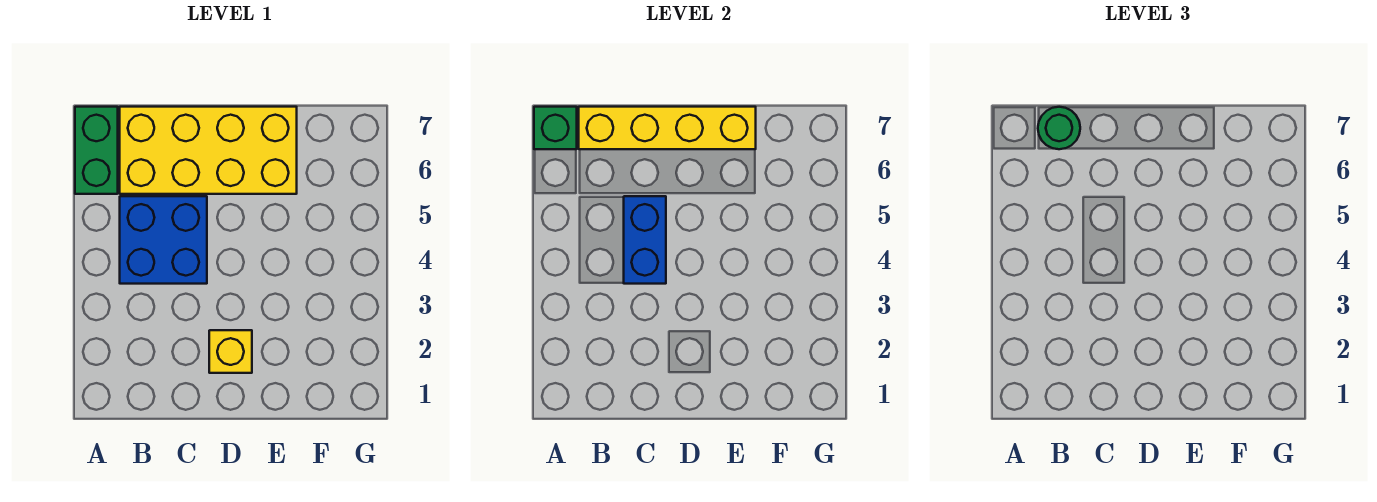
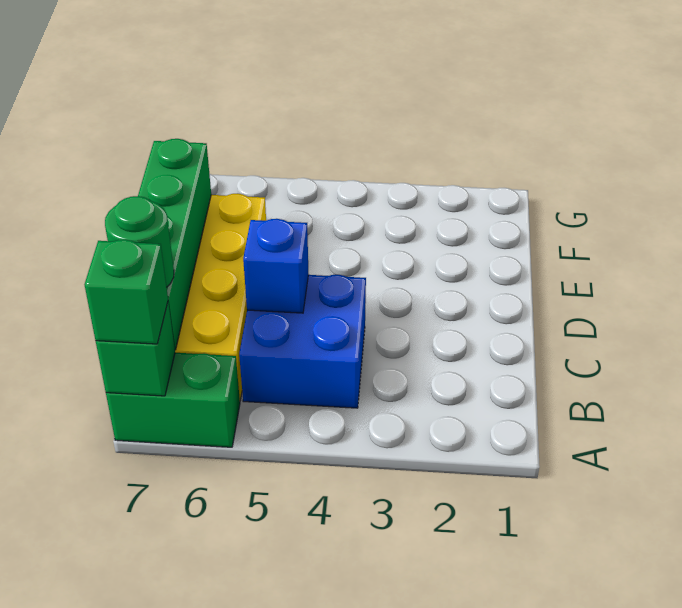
none -> green brick A7 level 3
yellow brick B7:E7 level 2 -> green brick B7:E7 level 2
blue brick C4:C5 level 2 -> blue brick C5 level 2
yellow brick D2 level 1 -> none

